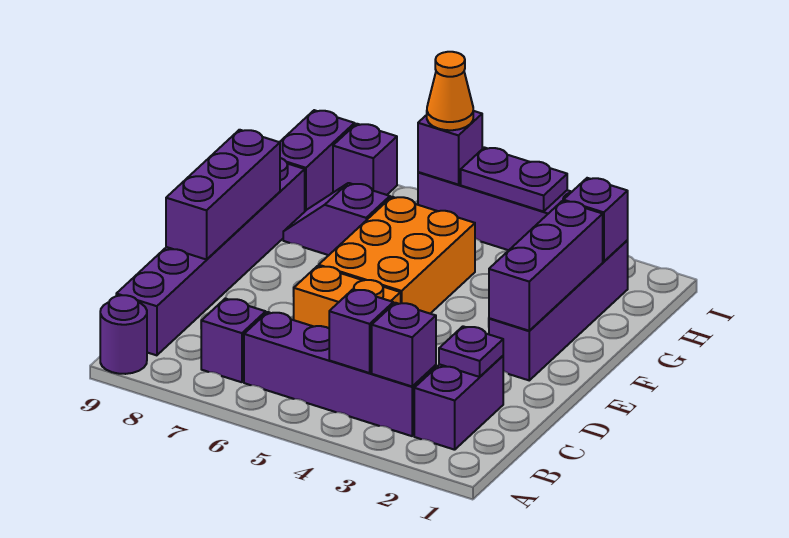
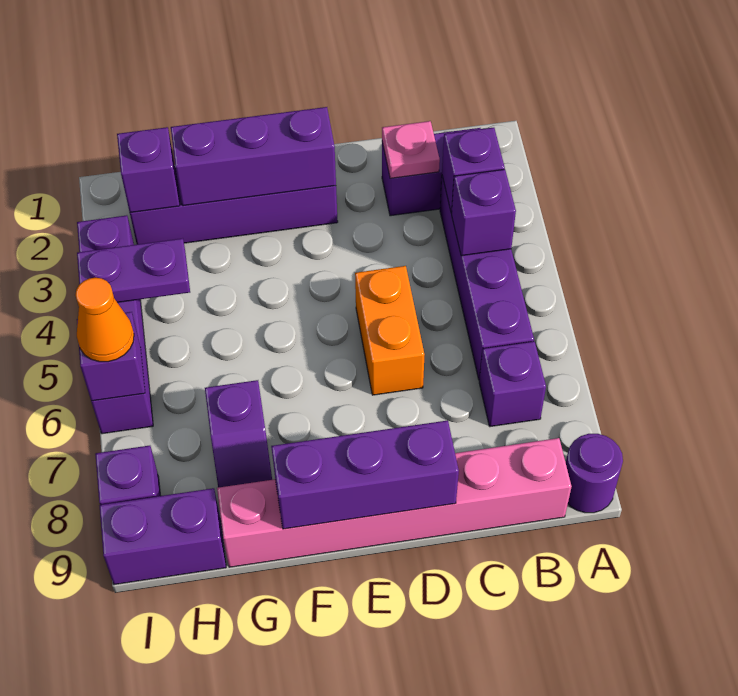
purple brick B9:G9 level 1 -> pink brick B9:G9 level 1
purple plate C2 level 2 -> pink plate C2 level 2
orange brick E5:G6 level 1 -> none
purple plate I4:I5 level 2 -> purple plate H4:I4 level 2

